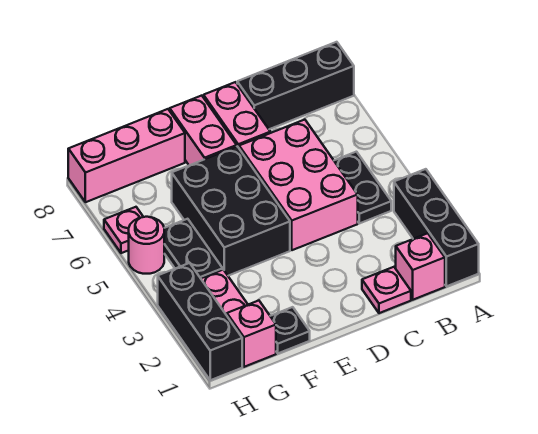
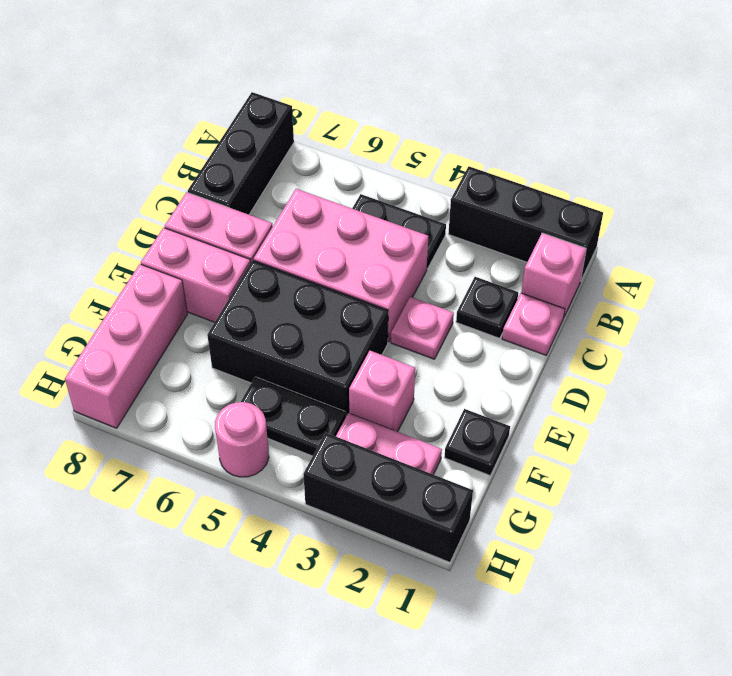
none -> black plate C2 level 1
pink brick G1 level 1 -> pink brick F3 level 1
pink plate H6 level 1 -> pink plate D3 level 1

